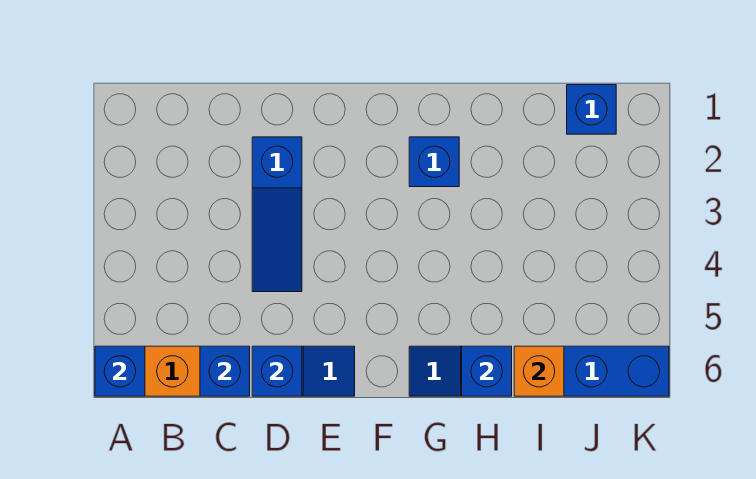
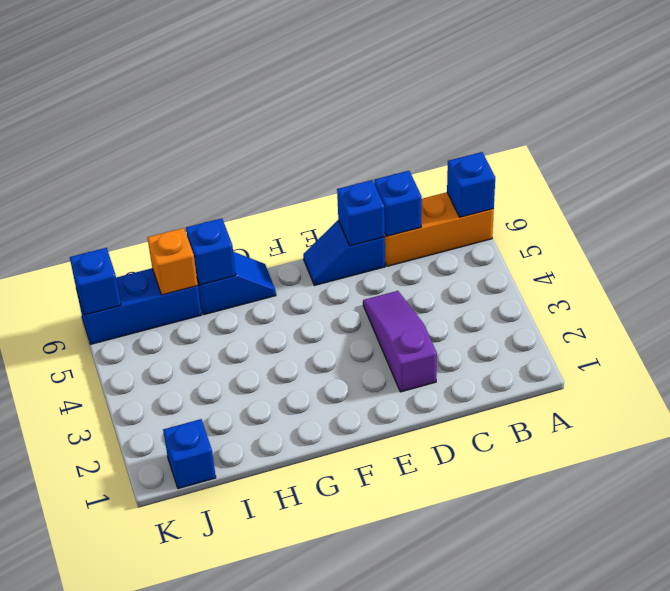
blue slope D2:D4 level 1 top 2 -> purple slope D2:D4 level 1 top 2
blue brick G2 level 1 -> blue brick K6 level 2

